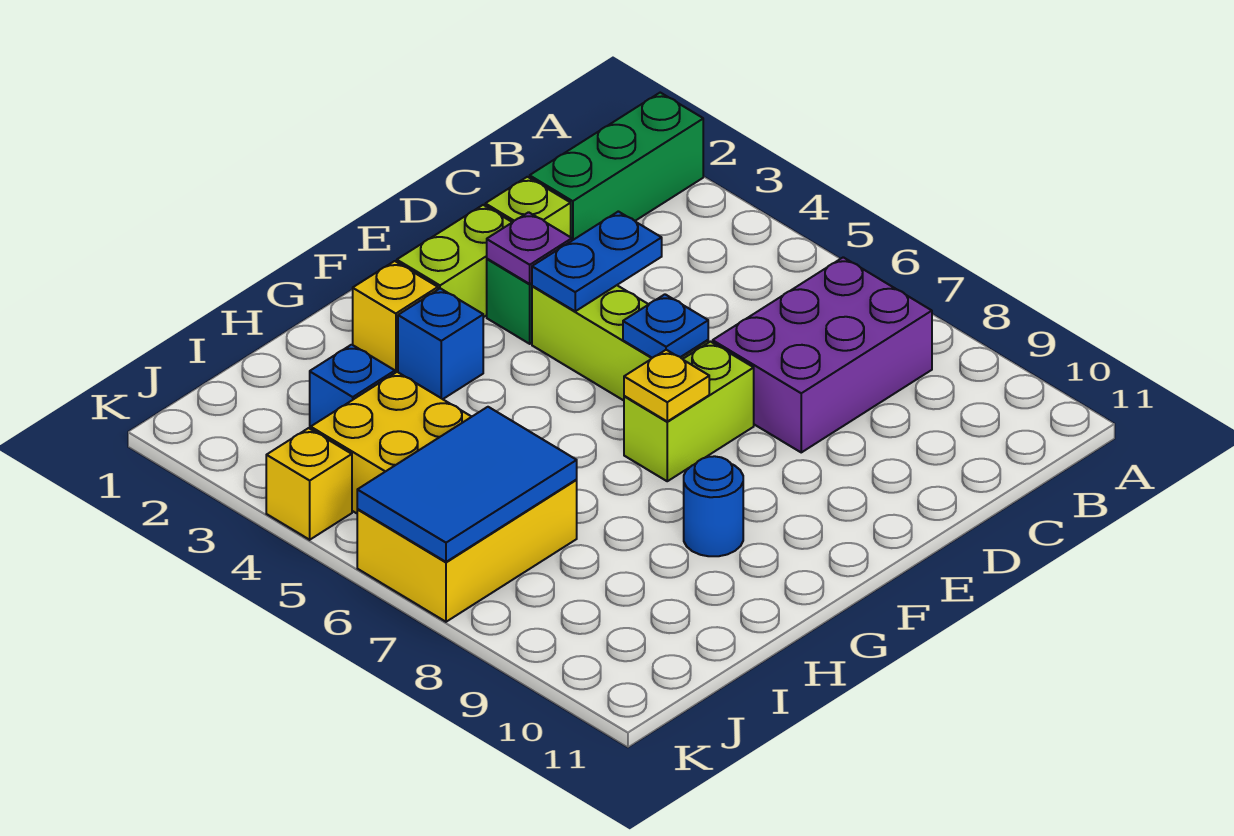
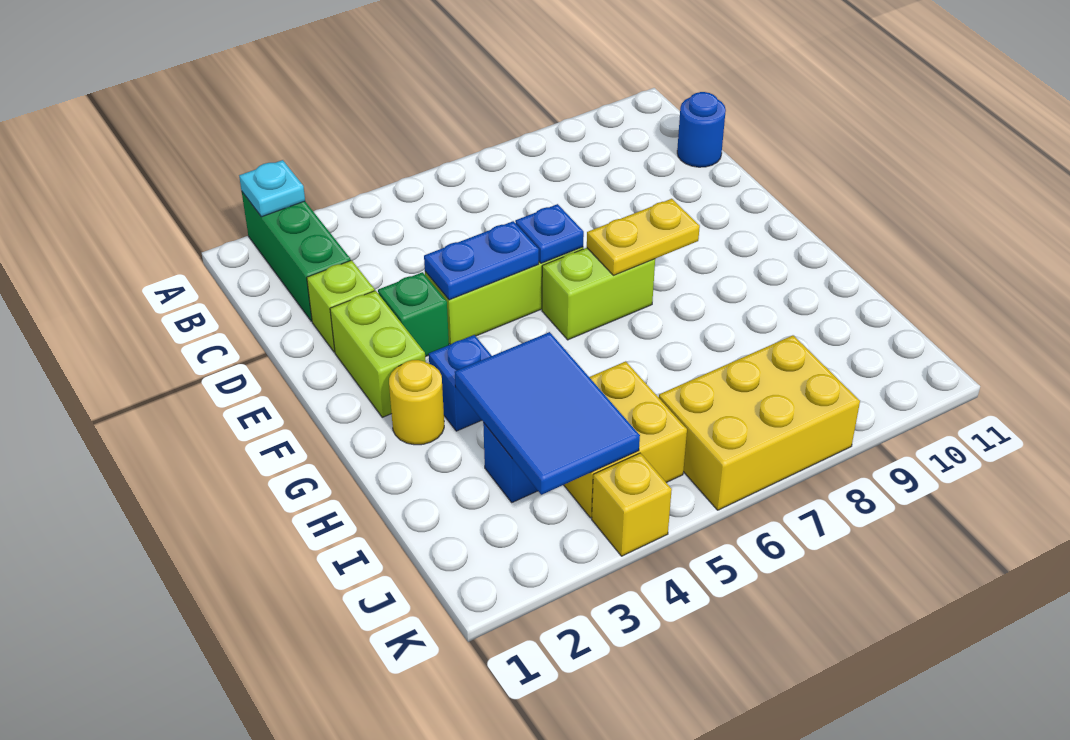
none -> cyan plate A2 level 2
purple brick B7:D8 level 1 -> none
blue plate D4:E4 level 2 -> blue plate E4:E5 level 2
purple plate E3 level 2 -> none
lime brick E7:F7 level 1 -> lime brick F6:F7 level 1
yellow plate F7 level 2 -> yellow plate F7:F8 level 2
yellow brick G2 level 1 -> yellow round brick G2 level 1
blue round brick G9 level 1 -> blue round brick C11 level 1
yellow brick I6:K7 level 1 -> yellow brick J6:K8 level 1
blue tile I6:K7 level 2 -> blue tile H3:J4 level 2

